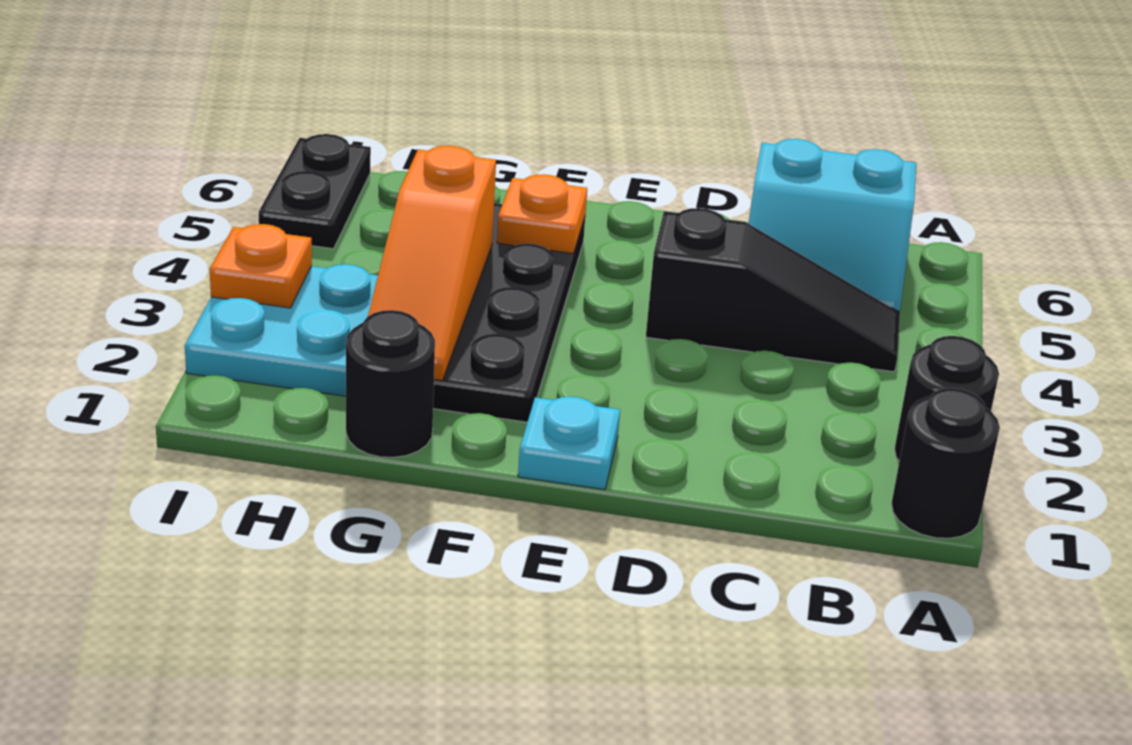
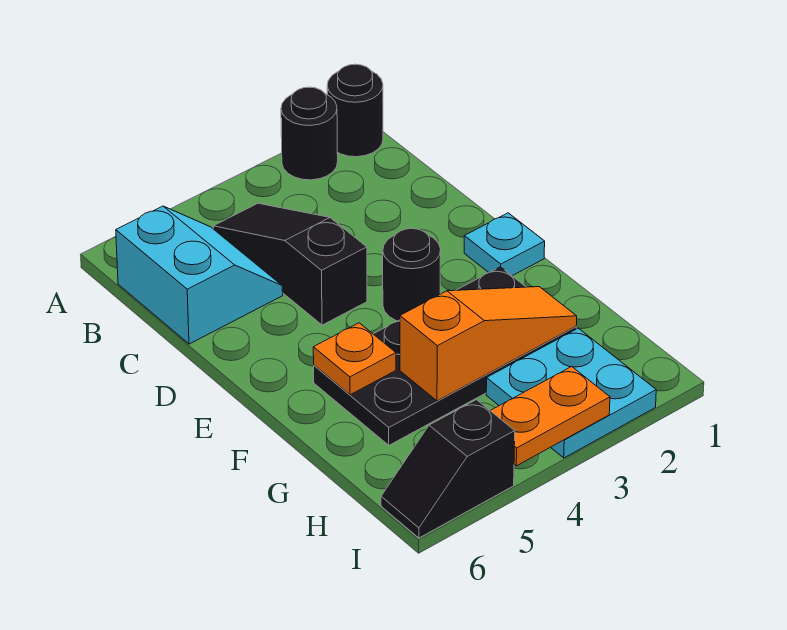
black round brick G1 level 1 -> black round brick E3 level 1
orange plate I3 level 2 -> orange plate I3:I4 level 2
black plate I5:I6 level 1 -> black slope I5:I6 level 1 top 5

